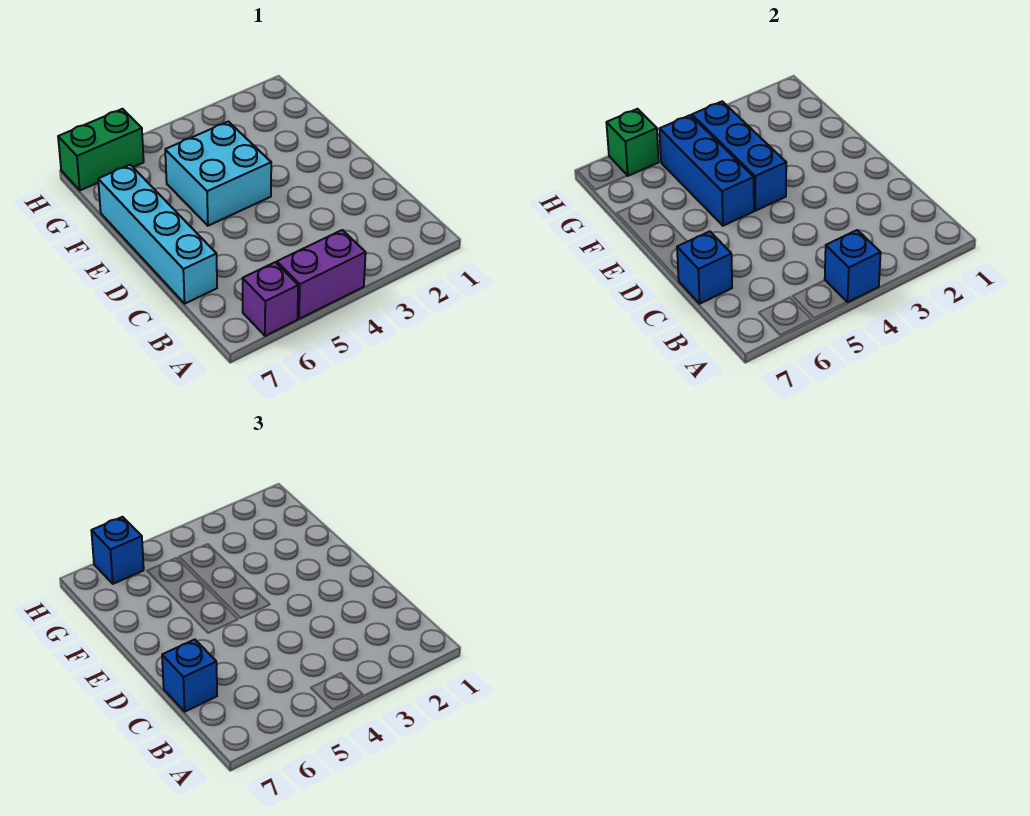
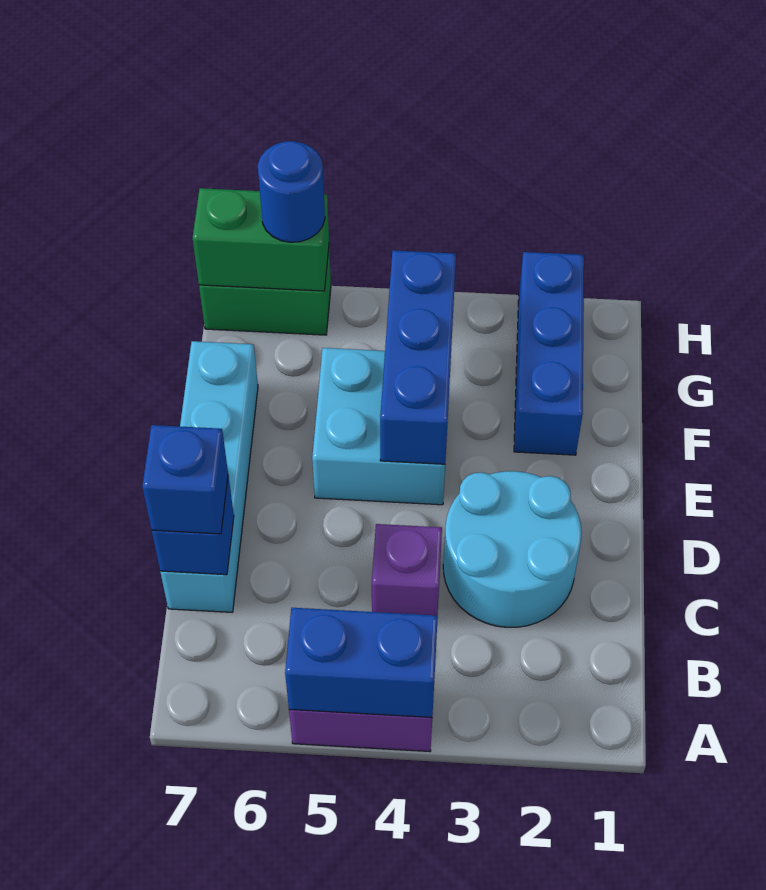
blue brick A4 level 2 -> blue brick A4:A5 level 2
purple brick A6 level 1 -> purple brick C4 level 1
none -> cyan round brick C2:D3 level 1
blue brick E5:G5 level 2 -> blue brick F2:H2 level 1
green brick H6 level 2 -> green brick H6:H7 level 2
blue brick H6 level 3 -> blue round brick H6 level 3

